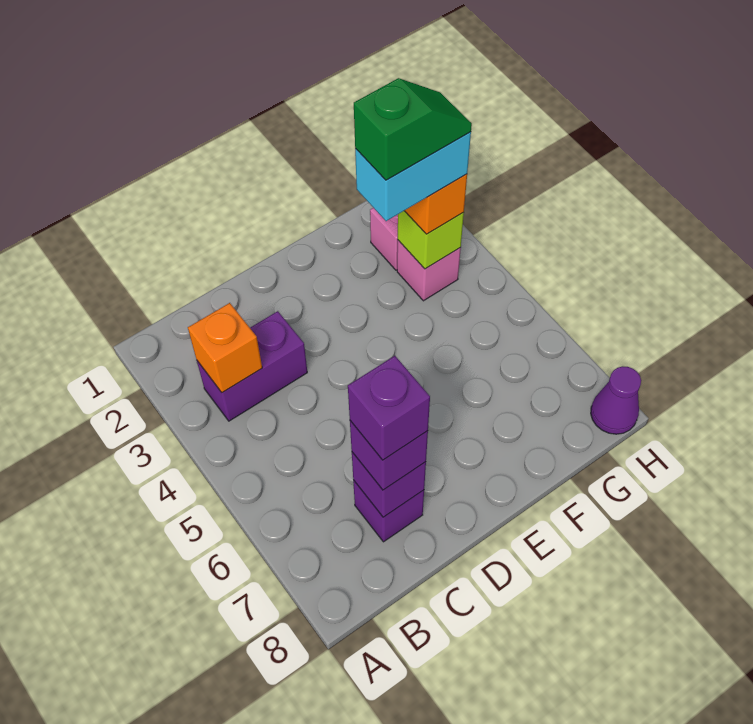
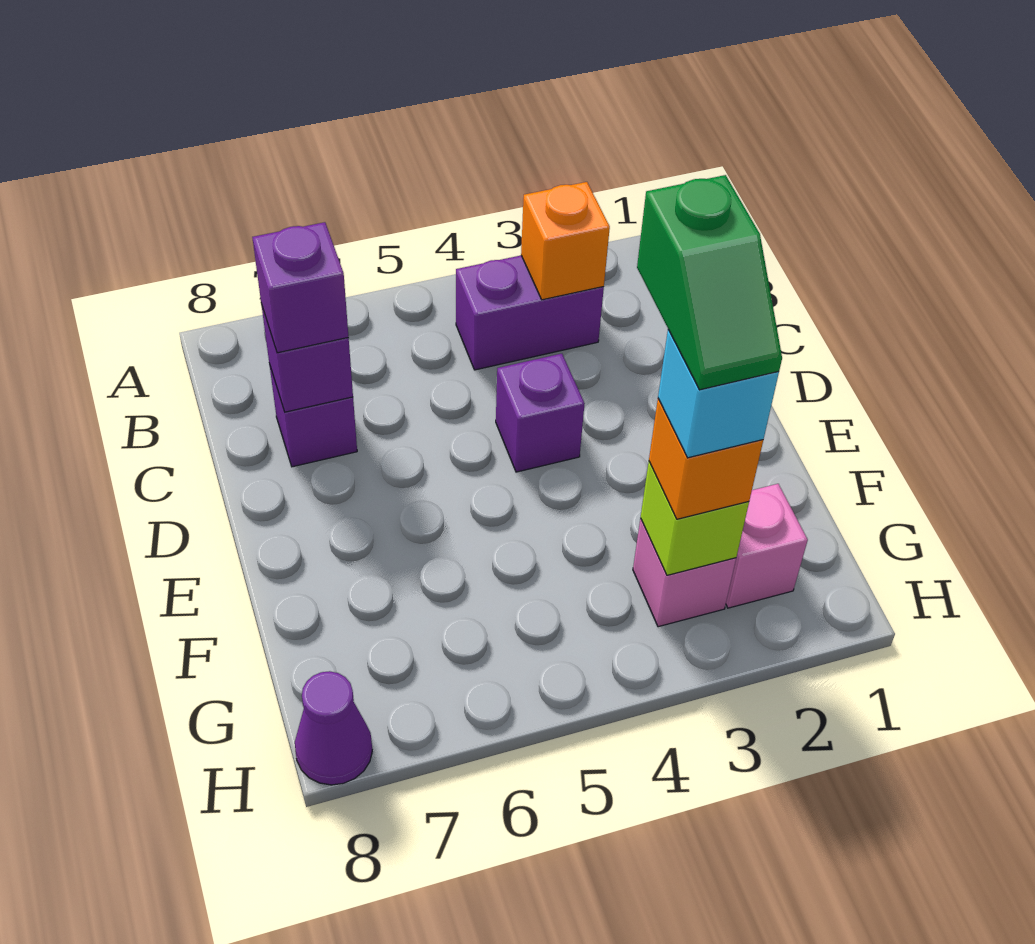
purple brick B3:C3 level 1 -> purple brick B3:B4 level 1
purple brick C7 level 4 -> purple brick D4 level 1
cyan brick F3:G3 level 4 -> cyan brick G3 level 4

